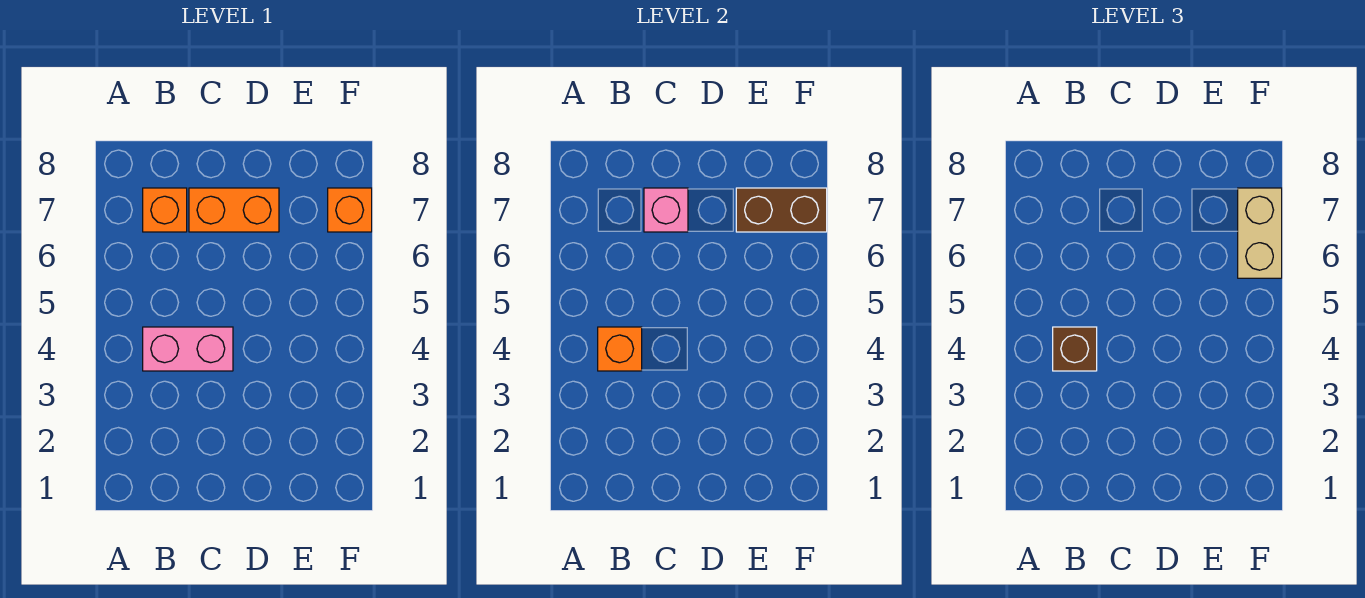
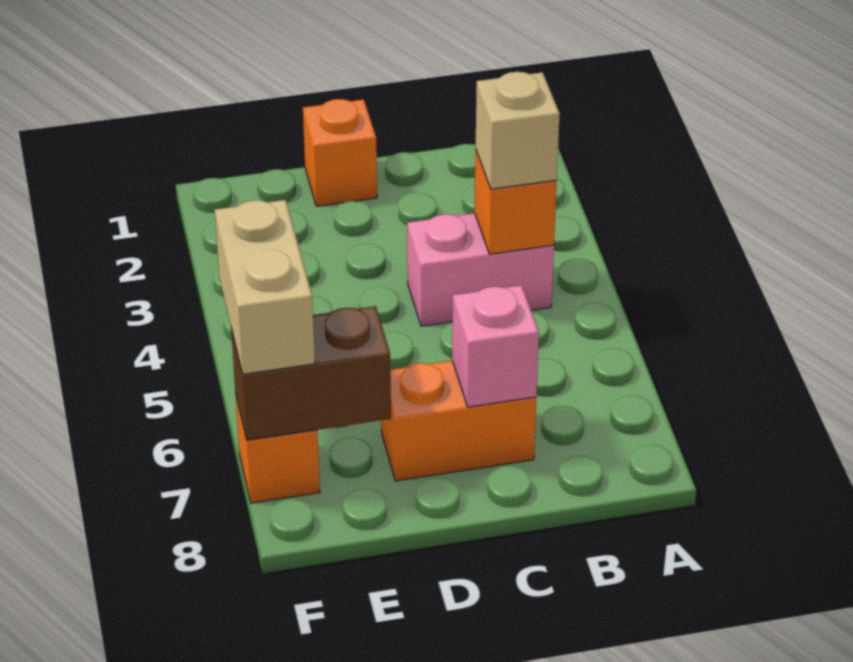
brown brick B4 level 3 -> tan brick B4 level 3
orange brick B7 level 1 -> orange brick D1 level 1

